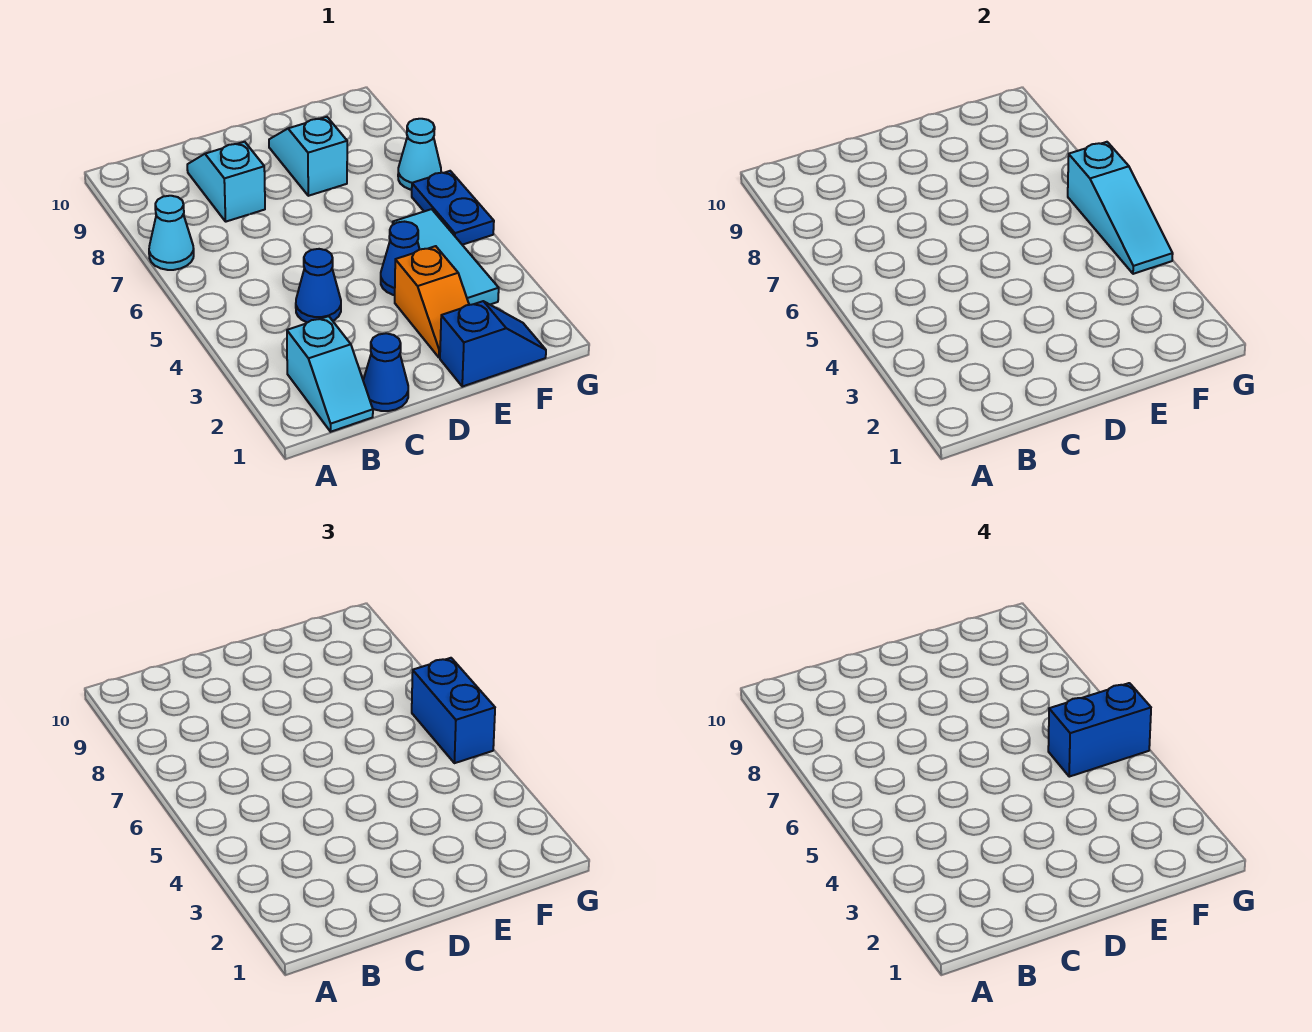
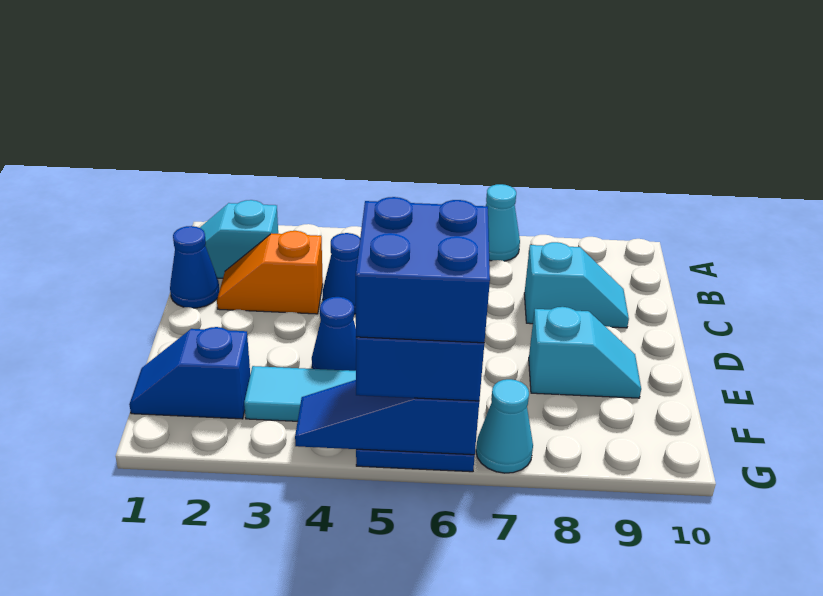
blue slope E1:F1 level 1 top E -> blue slope F1:F2 level 1 top 2
orange slope E2:E3 level 1 top 3 -> orange slope C2:C3 level 1 top 3
blue brick F5:G5 level 4 -> blue brick F5:G6 level 4
cyan slope G4:G6 level 2 top 6 -> blue slope G4:G6 level 2 top 6

